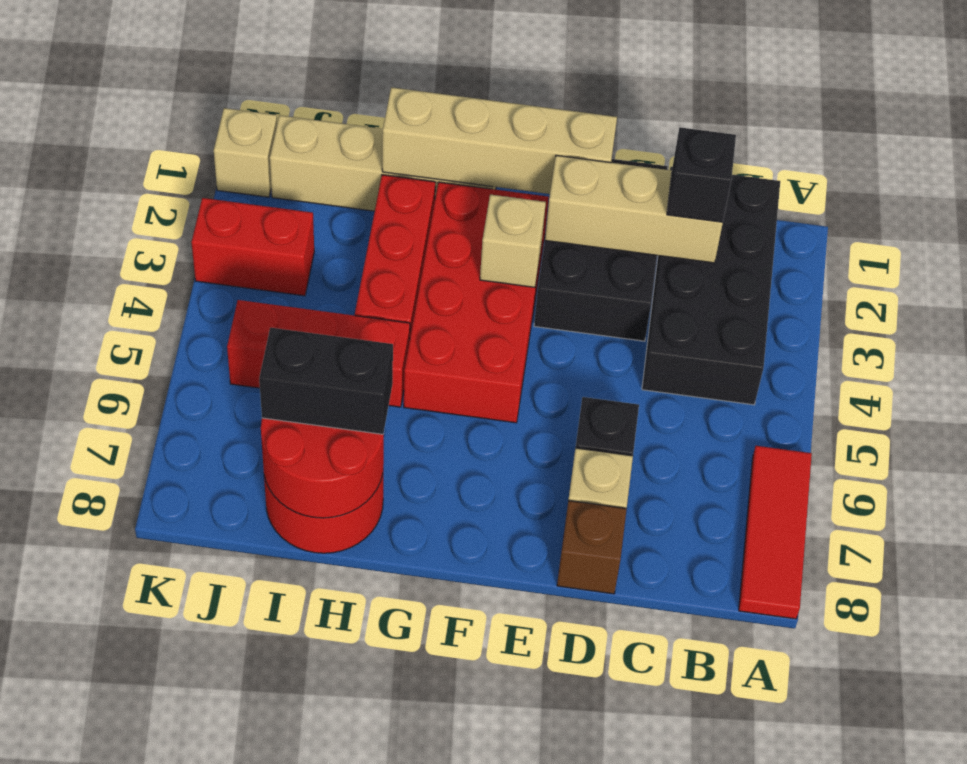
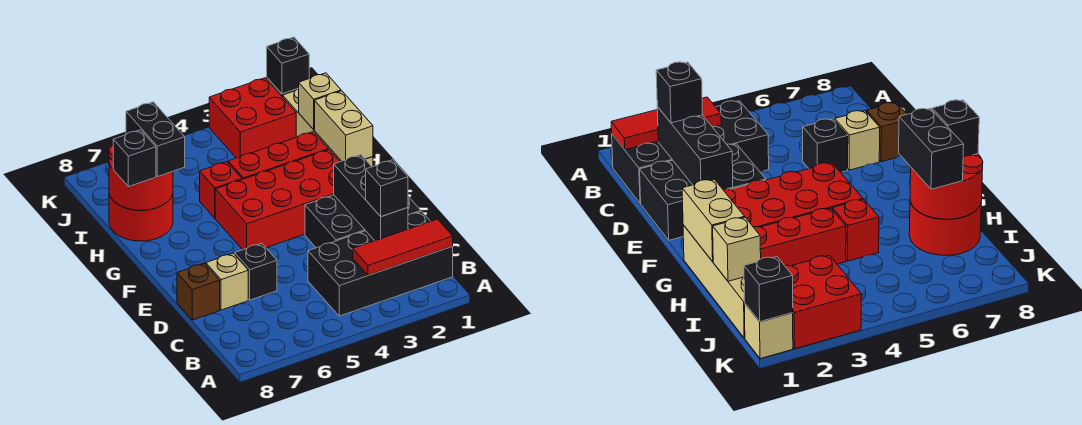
red tile A6:A8 level 1 -> red tile B1:B3 level 2
tan brick C2:E2 level 2 -> black brick C2:E2 level 2
tan brick E1:H1 level 2 -> tan brick G1:H1 level 2
tan brick F3 level 2 -> tan brick I1 level 2
red brick H5:J5 level 1 -> red brick H5 level 1
none -> black brick H8 level 3
red brick J3:K3 level 1 -> red brick J2:K3 level 1
none -> black brick K1 level 2

